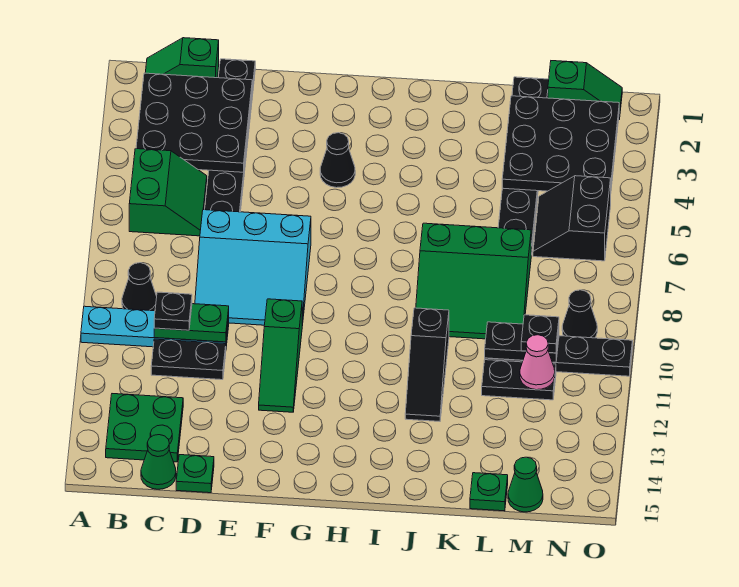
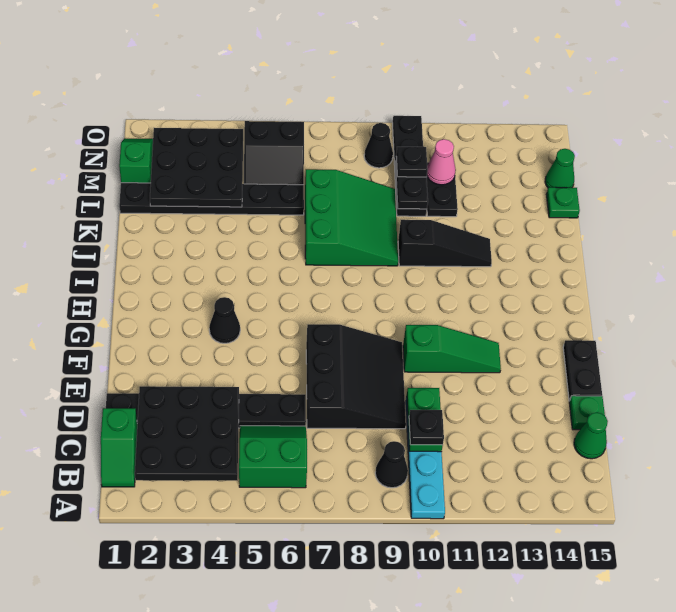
green plate B13:C14 level 1 -> none
black plate C11:D11 level 1 -> black plate E15:F15 level 1
cyan slope D7:F9 level 1 top 7 -> black slope D7:F9 level 1 top 7

